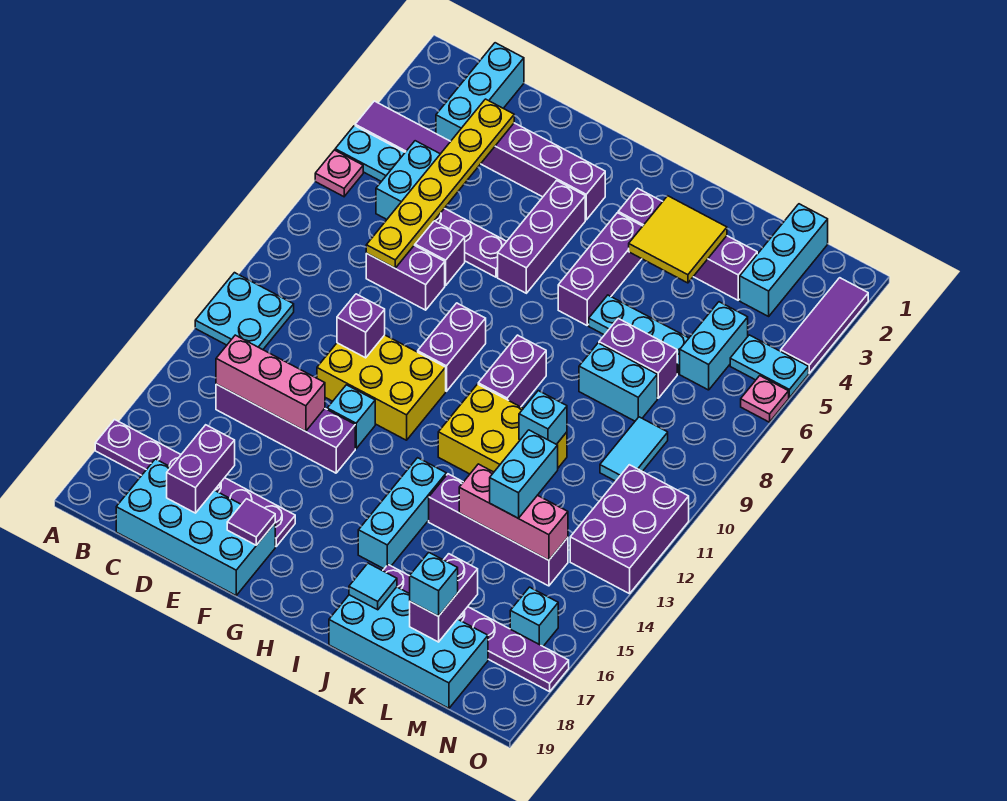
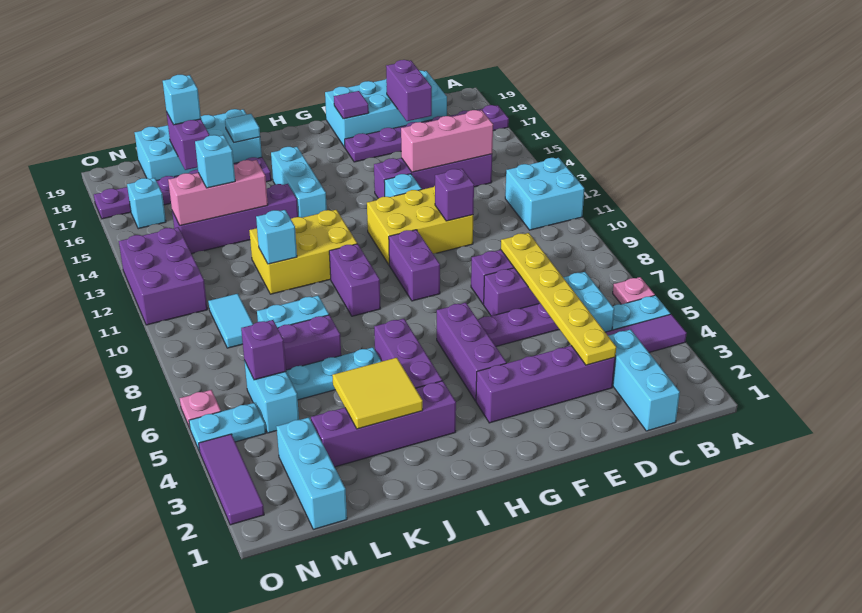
cyan plate A11:B12 level 1 -> cyan brick A11:B12 level 1
cyan brick L13:L14 level 3 -> cyan brick L14 level 3
none -> purple brick M6 level 2

